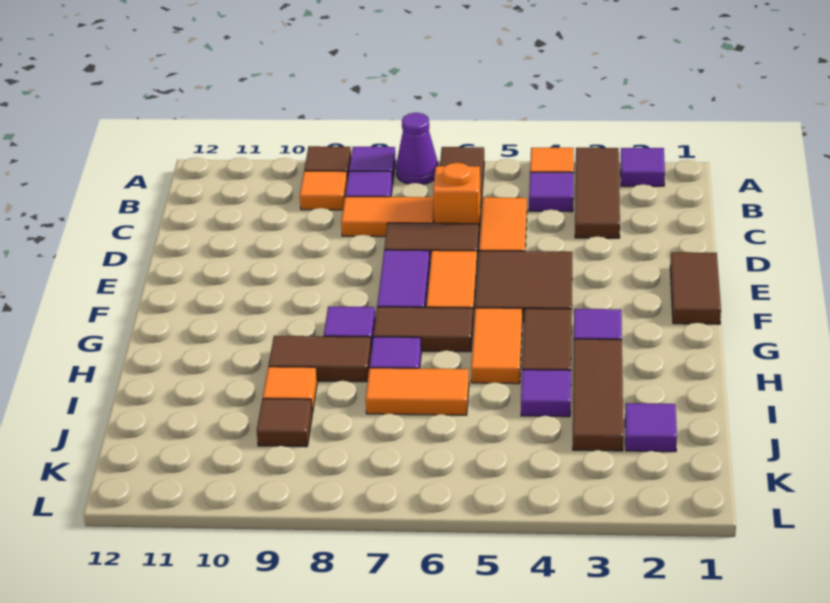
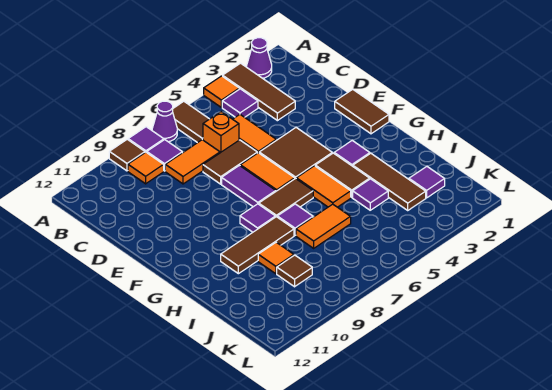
purple tile A2 level 1 -> purple cone A2 level 1
brown tile H8:H9 level 1 -> brown tile H8:H10 level 1

